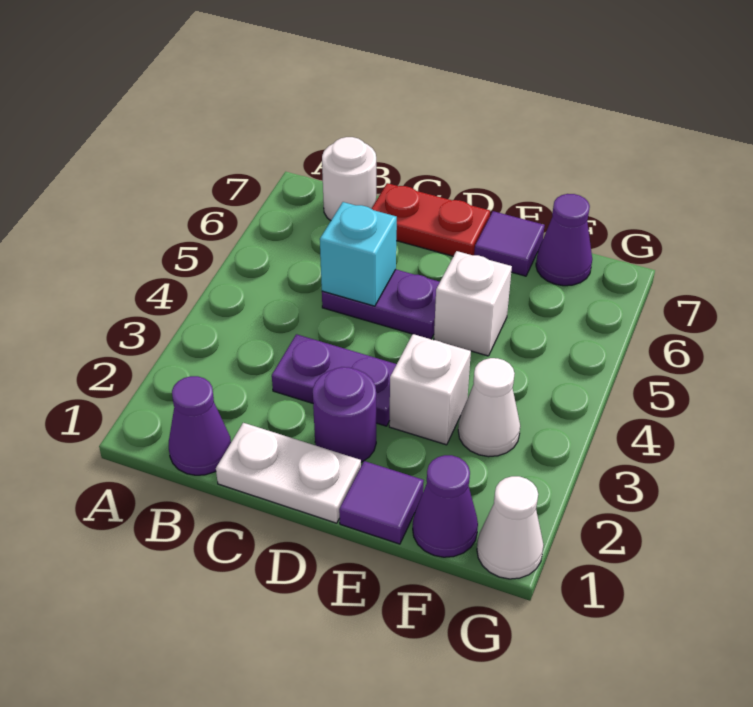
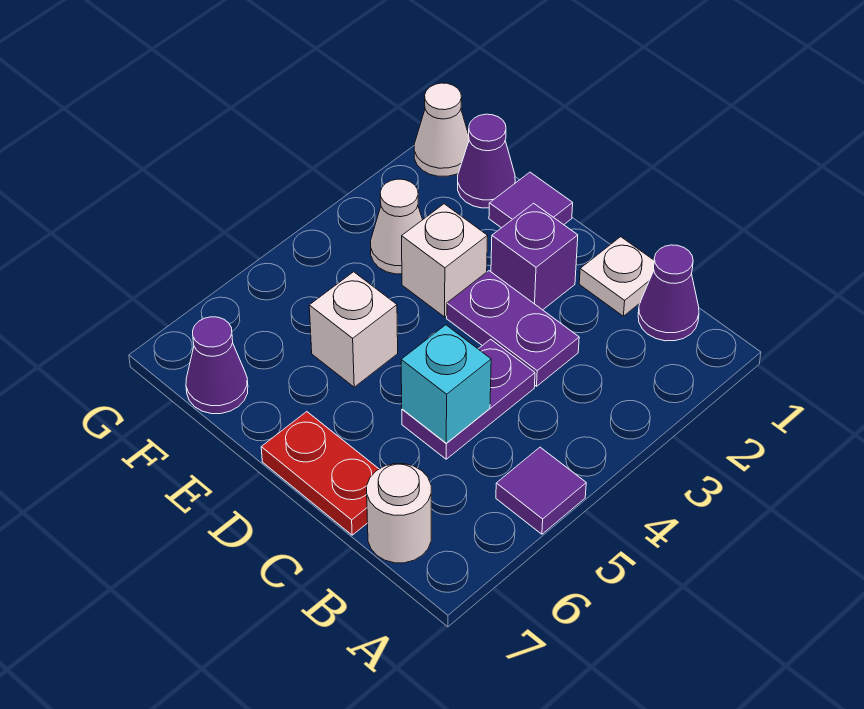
white plate C1:D1 level 1 -> white plate C1 level 1
purple plate C5:D5 level 1 -> purple plate C4:C5 level 1
purple round brick D2 level 1 -> purple brick D2 level 1
purple tile E7 level 1 -> purple tile A5 level 1

